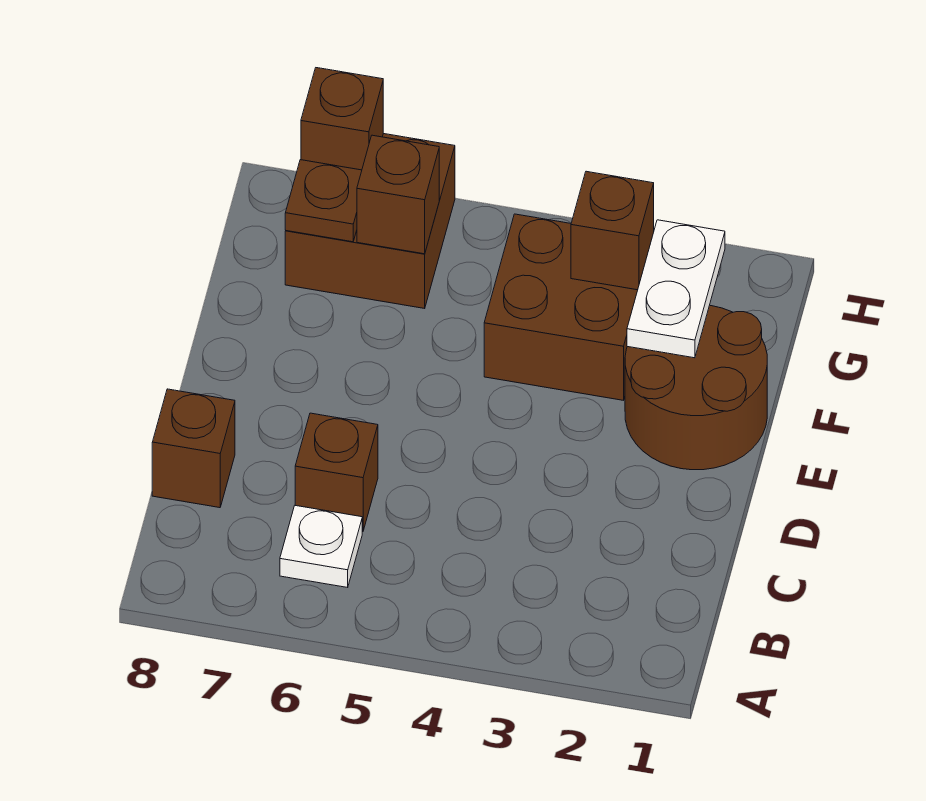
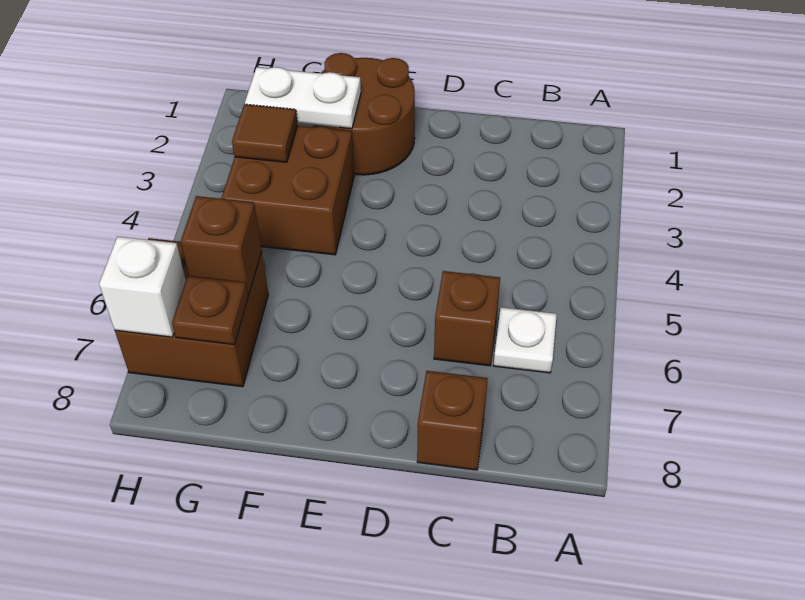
brown brick G3 level 2 -> brown tile G3 level 2
brown brick H7 level 2 -> white brick H7 level 2

